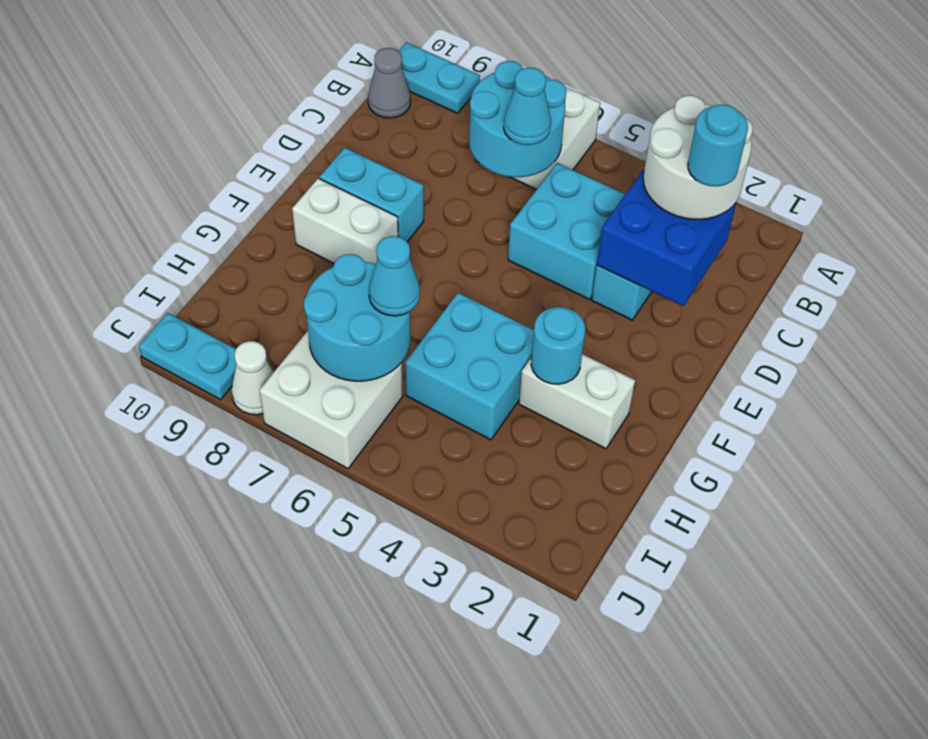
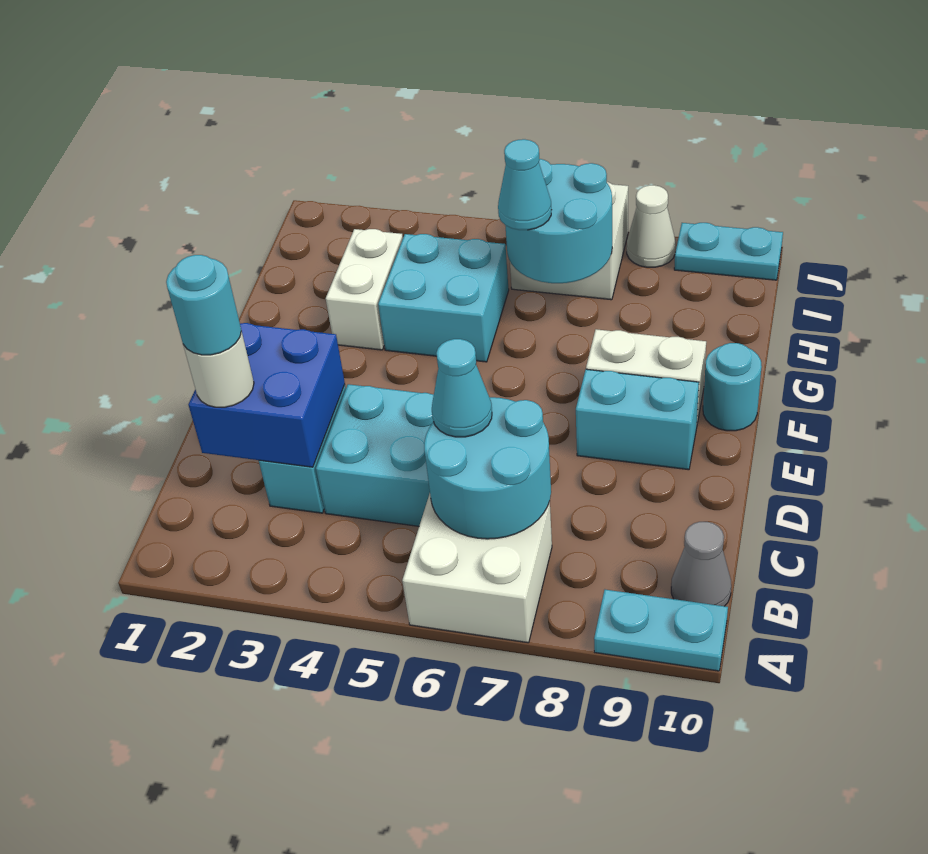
white round brick B2:C3 level 3 -> white round brick C2 level 3
white brick G2:G3 level 1 -> white brick G3:H3 level 1
cyan round brick G3 level 2 -> cyan round brick F10 level 1

